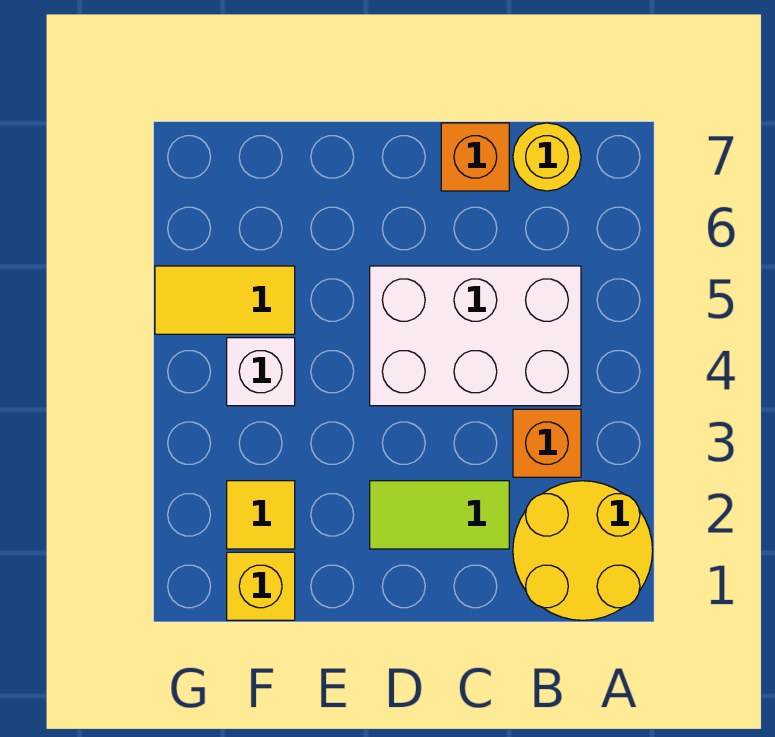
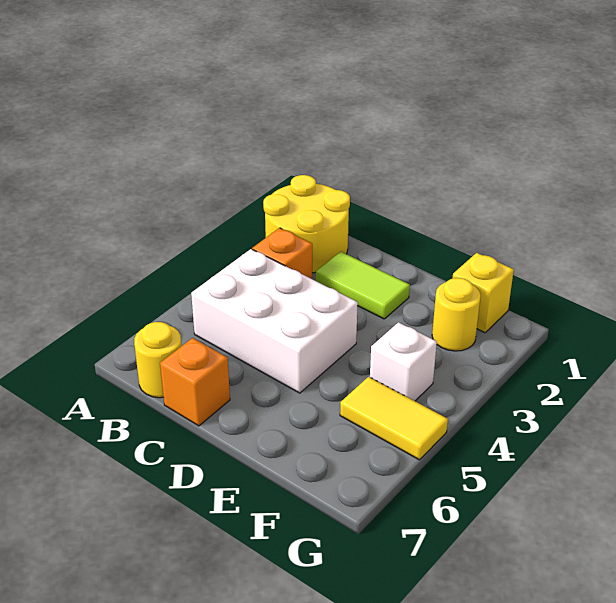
yellow tile F2 level 1 -> yellow round brick F2 level 1

